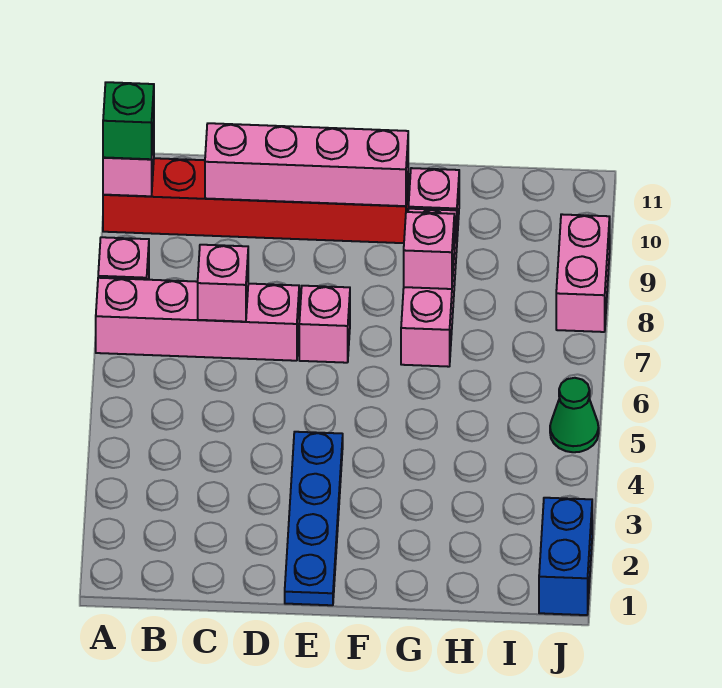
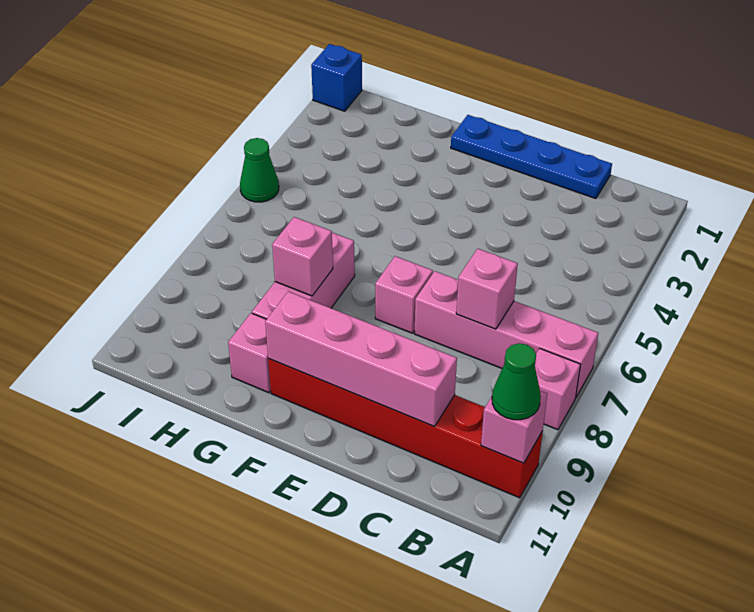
green brick A10 level 3 -> green cone A10 level 3
blue plate E1:E4 level 1 -> blue plate C1:F1 level 1
blue brick J1:J2 level 1 -> blue brick J1 level 1
pink brick J8:J9 level 1 -> none

